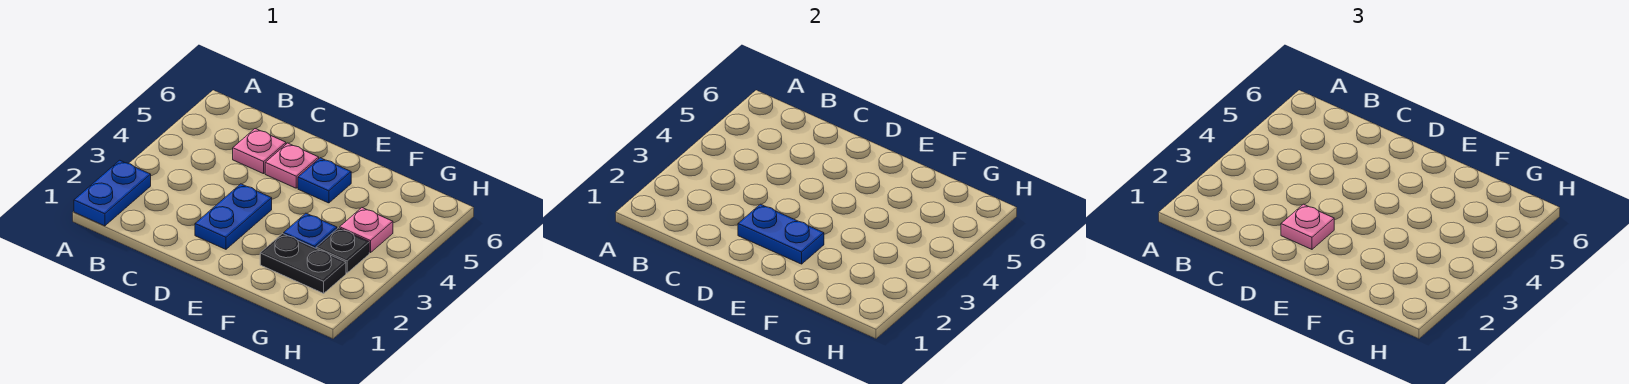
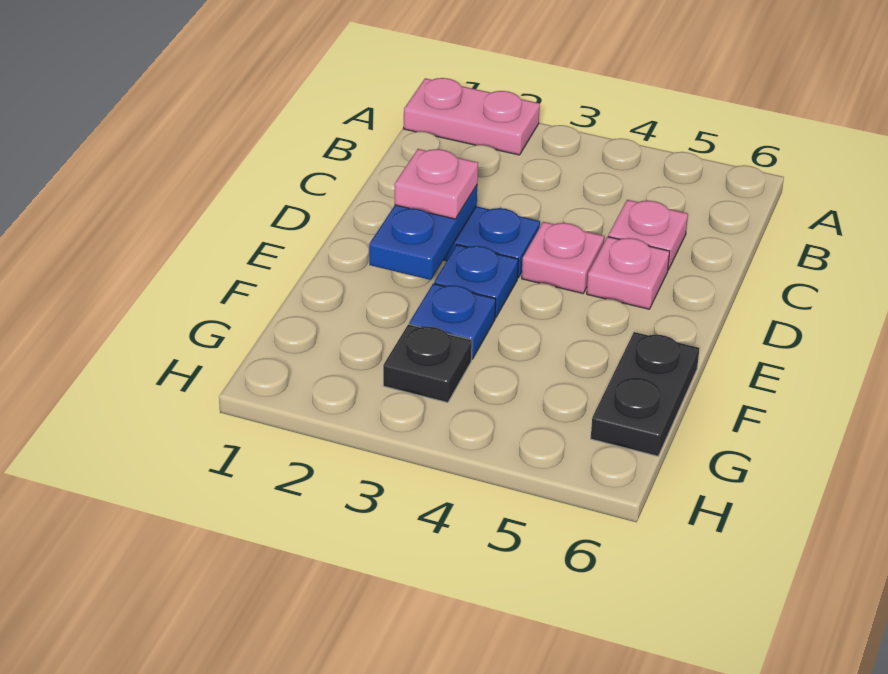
blue plate A1:A2 level 1 -> pink plate A1:A2 level 1
blue plate E5 level 1 -> blue plate E3 level 1
black plate F2:G2 level 1 -> black plate F6:G6 level 1
pink plate G4 level 1 -> pink plate D4 level 1

